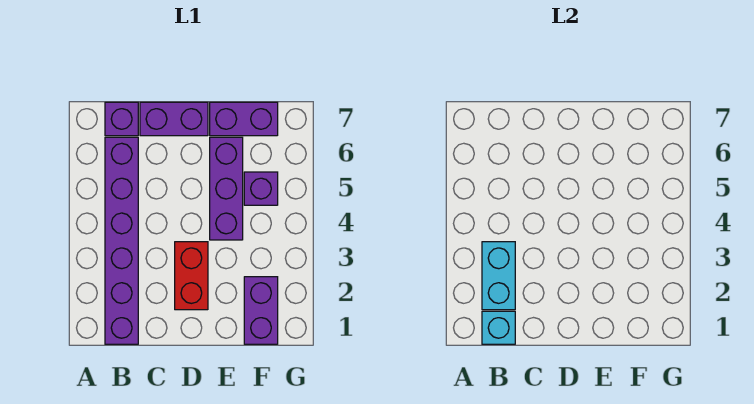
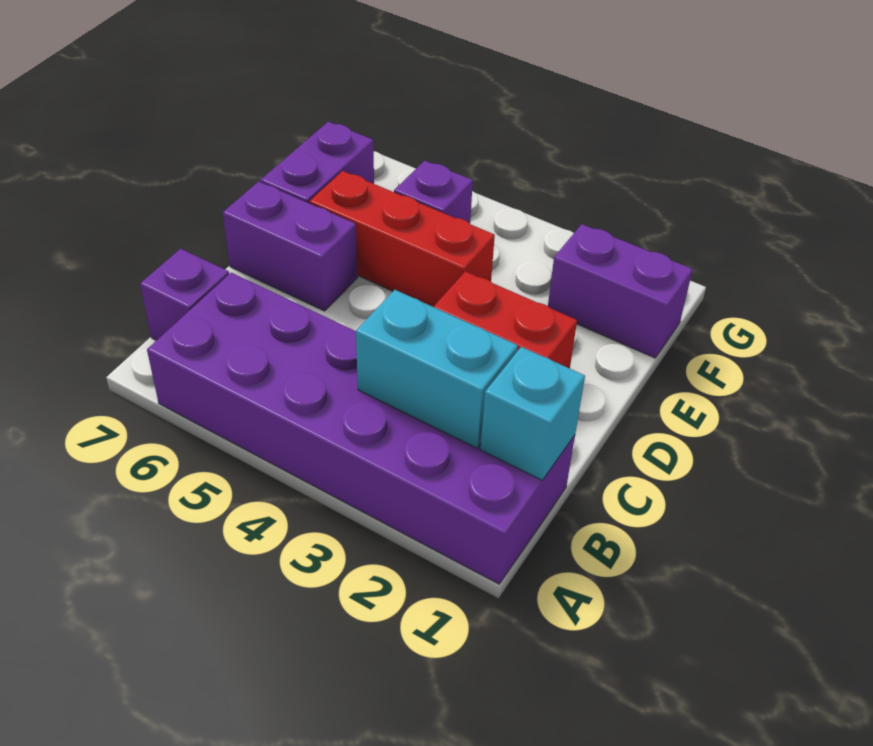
purple brick B1:B6 level 1 -> purple brick A1:B6 level 1
purple brick C7:D7 level 1 -> purple brick D6:D7 level 1
purple brick E4:E6 level 1 -> red brick E4:E6 level 1

